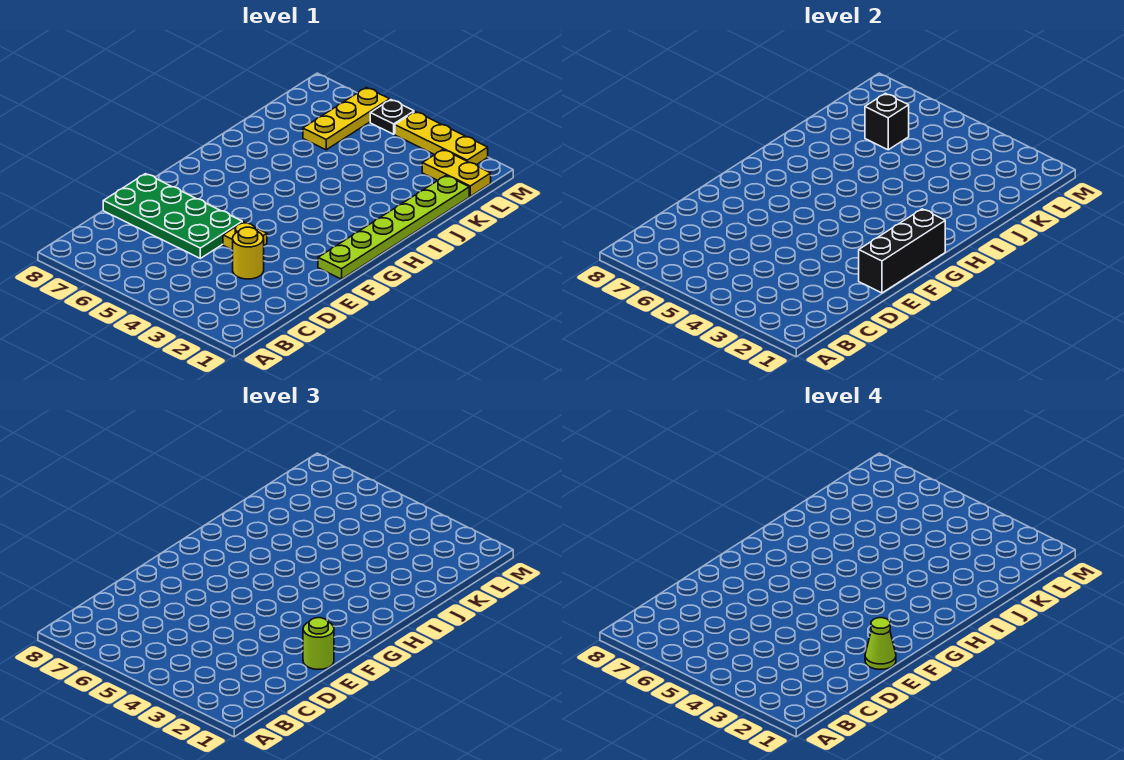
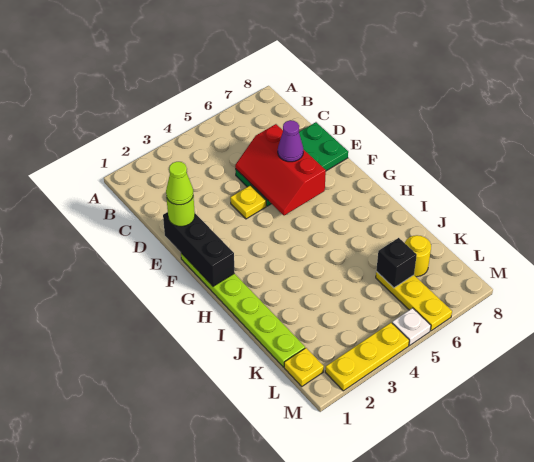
yellow round brick D3 level 1 -> yellow round brick K7 level 1
none -> red slope D5:F6 level 2 top 6
none -> purple cone E6 level 3
yellow plate L1:L2 level 1 -> yellow plate L1 level 1
black plate M5 level 1 -> white plate M5 level 1

